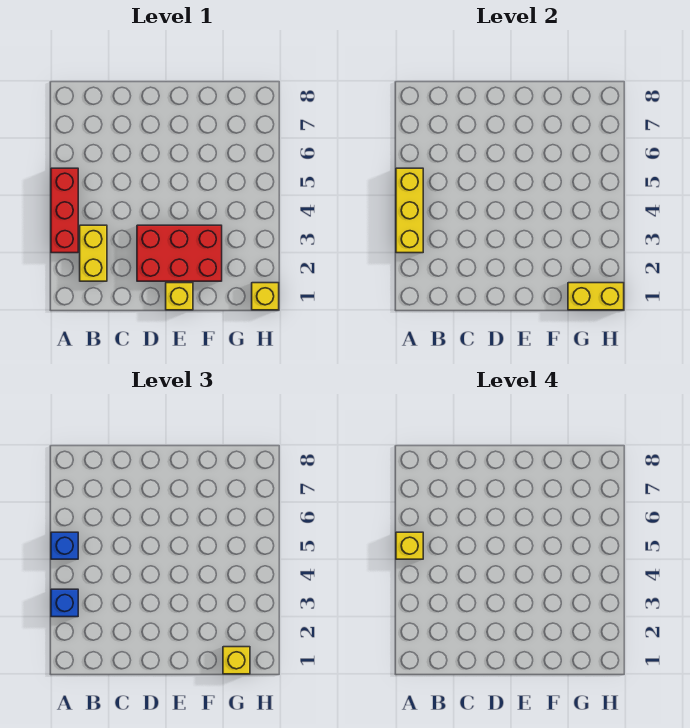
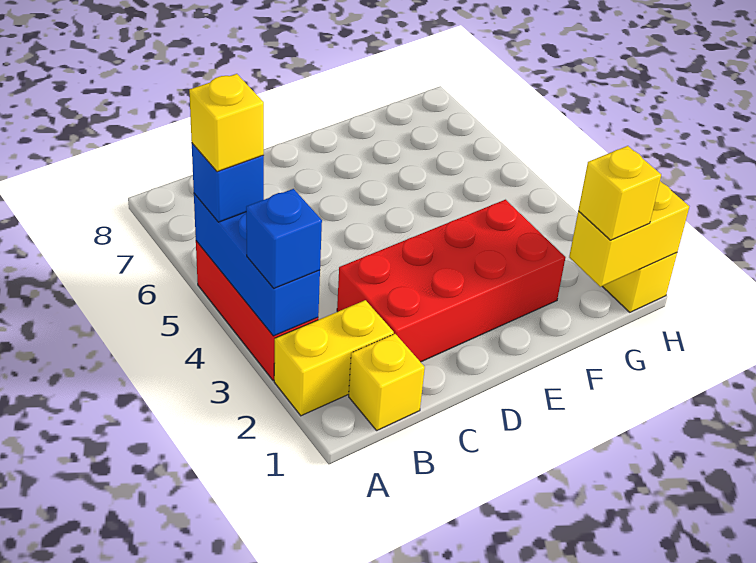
yellow brick A3:A5 level 2 -> blue brick A3:A5 level 2
yellow brick B2:B3 level 1 -> yellow brick A2:B2 level 1
red brick D2:F3 level 1 -> red brick C2:F3 level 1
yellow brick E1 level 1 -> yellow brick B1 level 1

